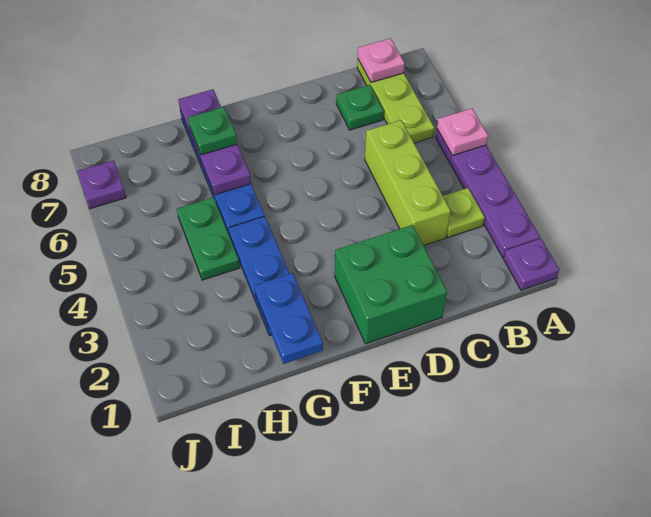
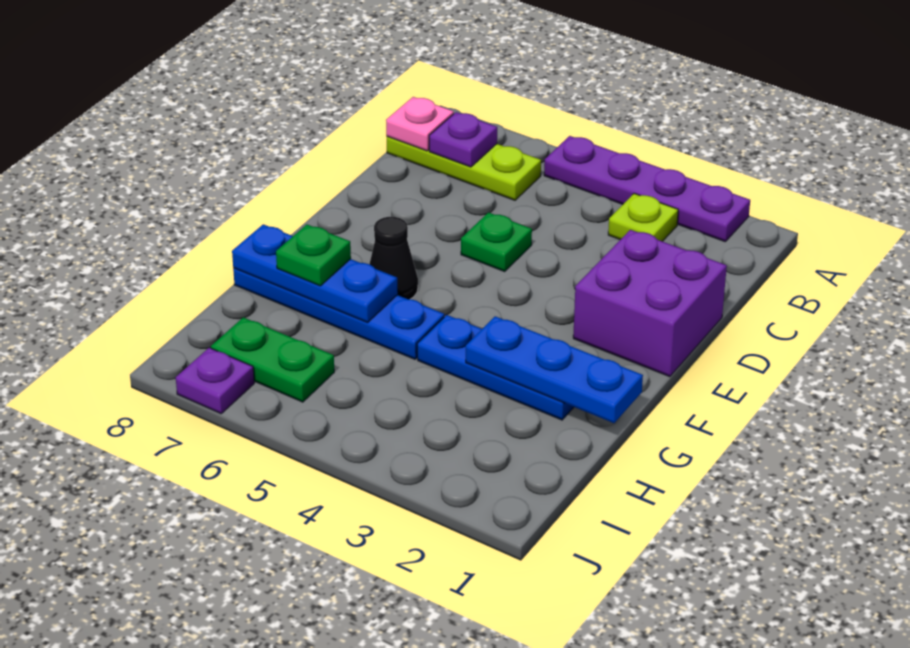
purple plate A1 level 1 -> purple plate B7 level 2
pink plate A5 level 2 -> none
lime brick C3:C5 level 1 -> none
green plate C7 level 1 -> green plate D5 level 1
green brick D1:E2 level 1 -> purple brick D1:E2 level 1
none -> black cone F6 level 1
blue plate G1:G2 level 2 -> blue plate G1:G3 level 2
purple plate G6:G8 level 2 -> blue plate G6:G8 level 2
green plate H4:H5 level 1 -> green plate I6:I7 level 1

